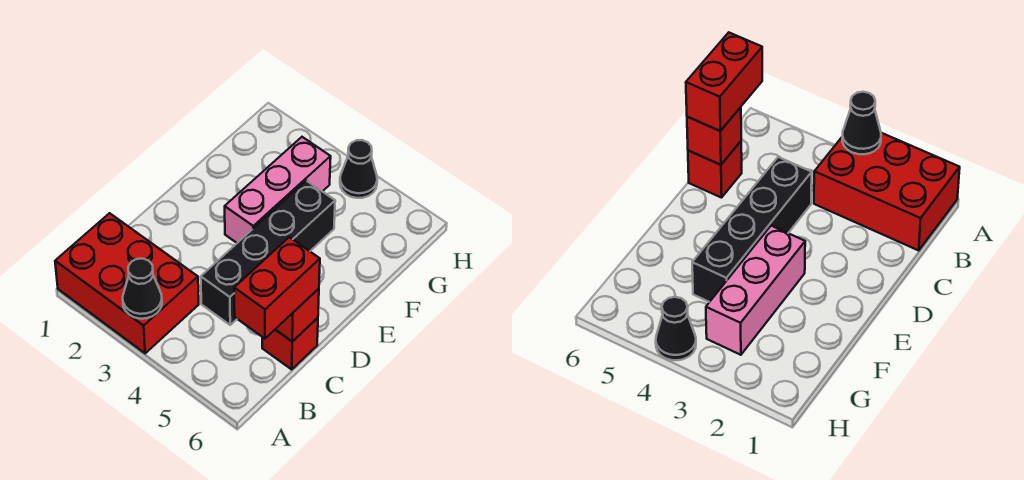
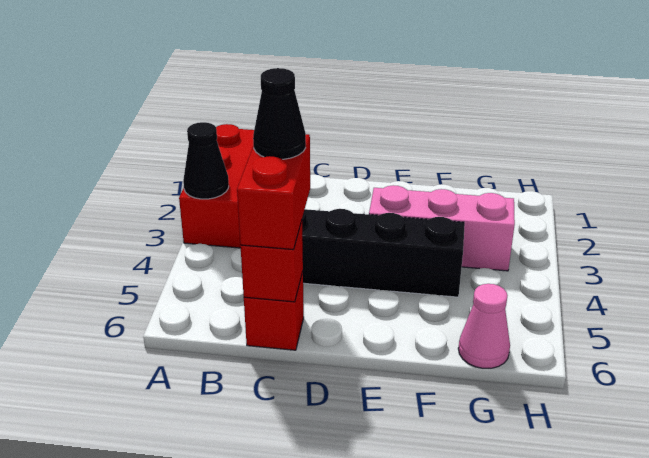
red brick B6:C6 level 3 -> red brick C5:C6 level 3
none -> pink cone G6 level 1
black cone H4 level 1 -> black cone C5 level 4

